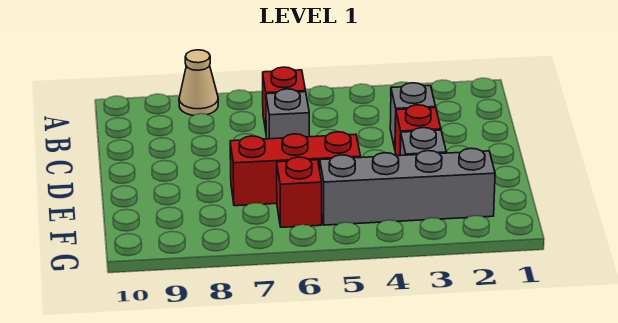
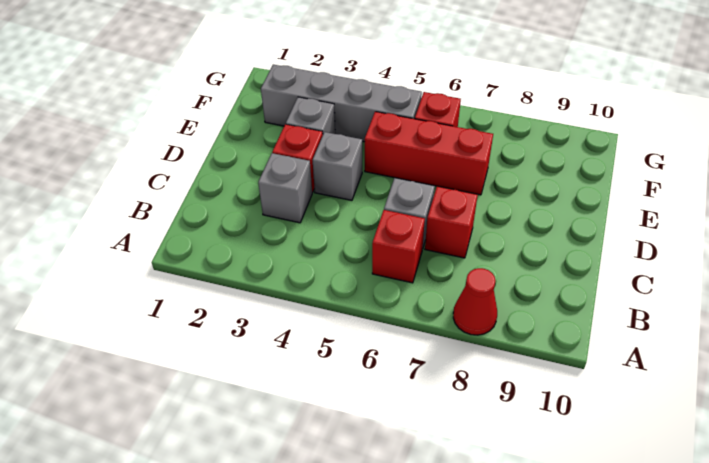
tan cone A8 level 1 -> red cone A8 level 1
none -> red brick C7 level 1
none -> grey brick D4 level 1

